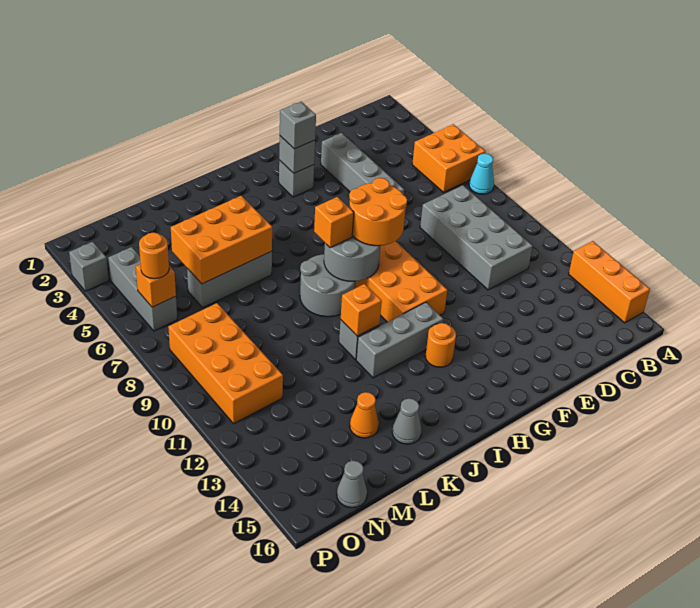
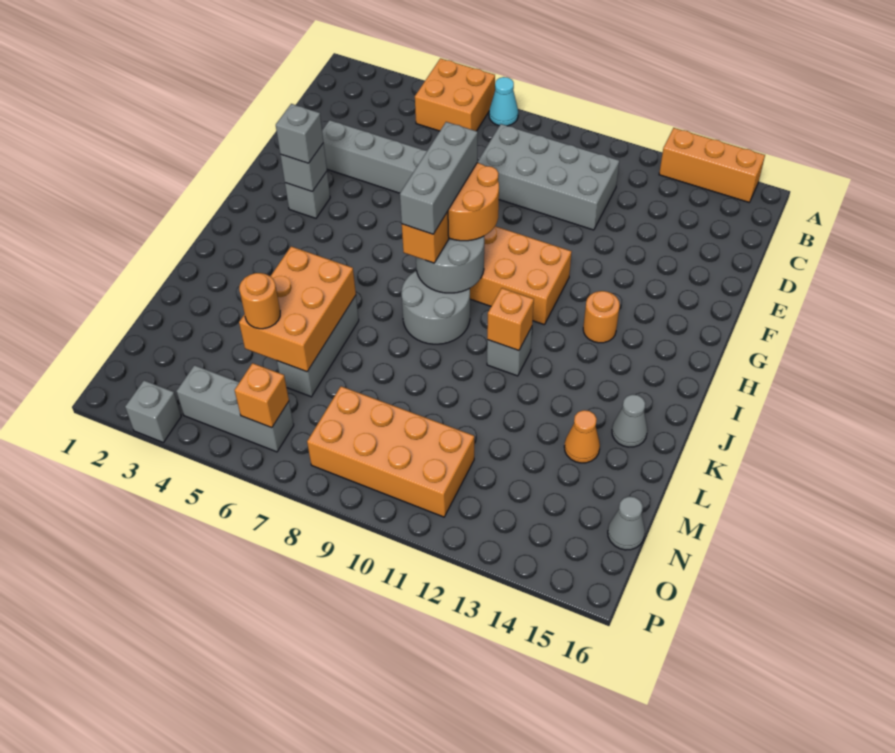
grey brick H12:J12 level 1 -> grey brick G8:I8 level 4
orange round brick O6 level 3 -> orange round brick M5 level 3

